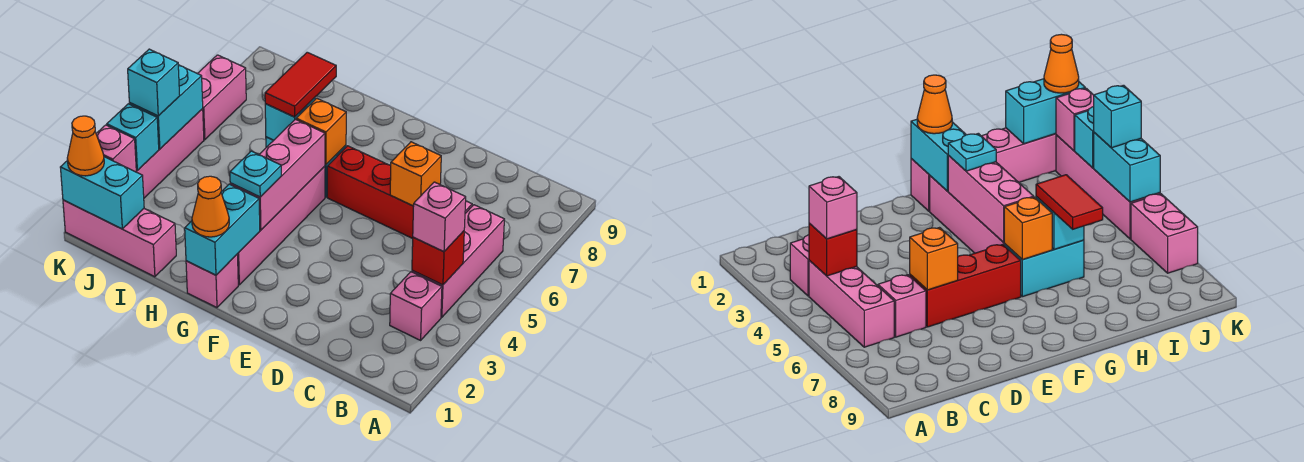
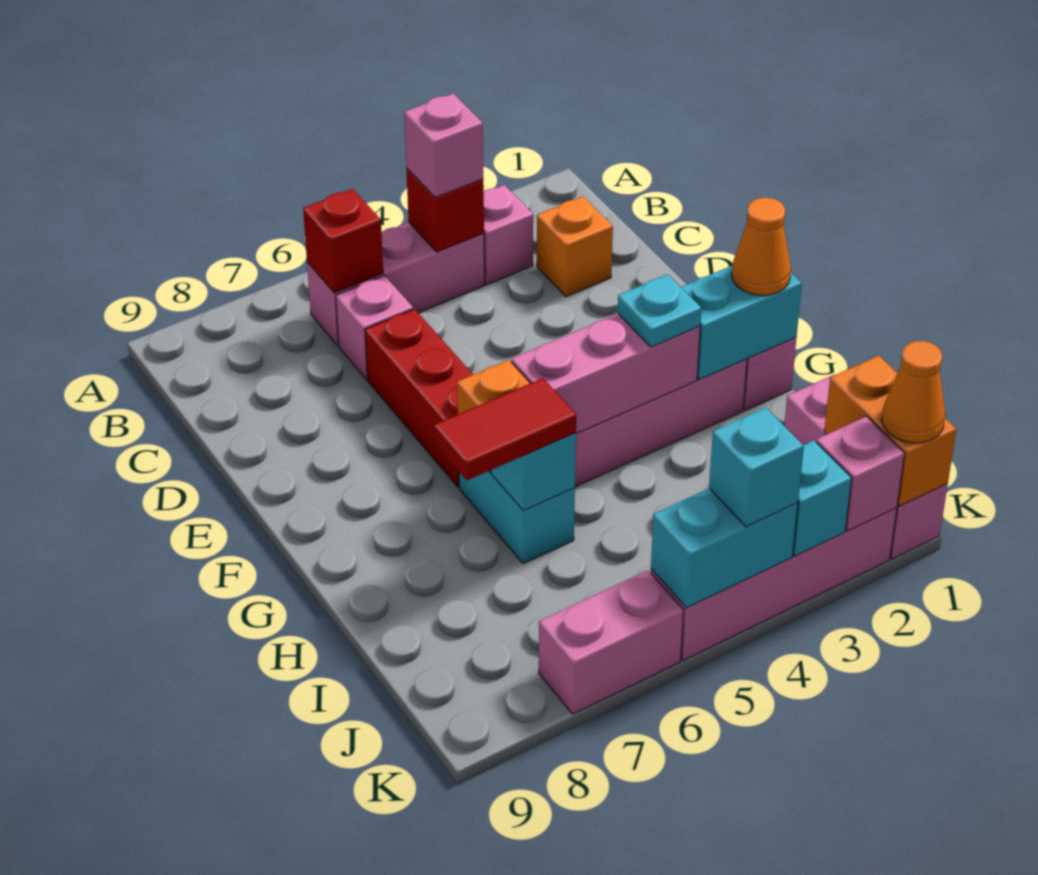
none -> red brick B6 level 2
orange brick D6 level 2 -> orange brick C2 level 1
cyan brick J1:K1 level 2 -> orange brick J1:K1 level 2

